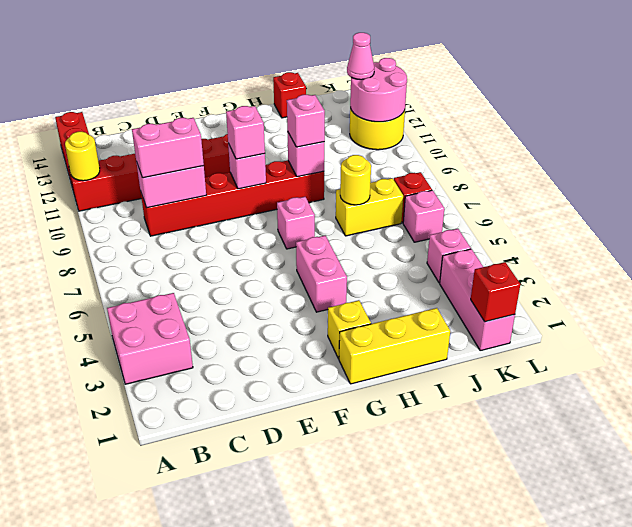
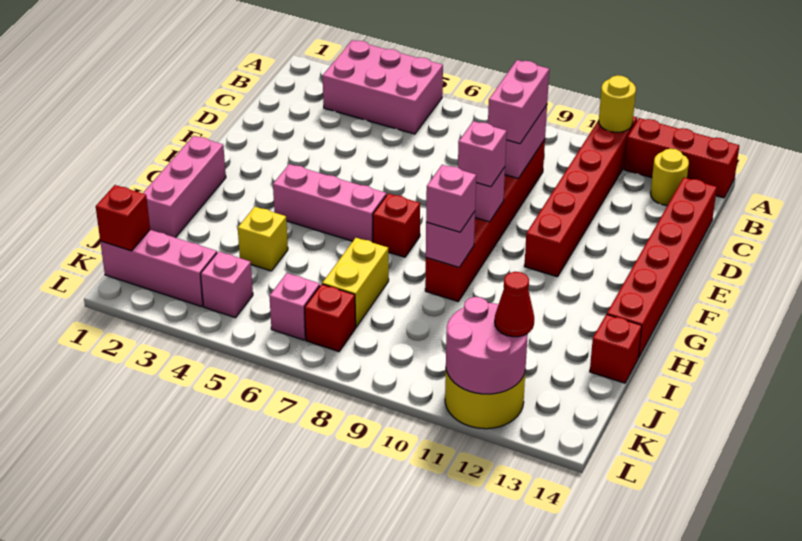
pink brick A3:B4 level 1 -> pink brick A3:B5 level 1
none -> red brick C14:H14 level 1
yellow brick G1:I1 level 1 -> pink brick G1:I1 level 1
yellow brick G2 level 1 -> yellow brick I4 level 1
pink brick G4:G5 level 1 -> pink brick G4:G6 level 1
pink brick G7 level 1 -> red brick G7 level 1
yellow round brick I7 level 2 -> yellow round brick B13 level 1
pink cone K12 level 3 -> red cone K12 level 3

